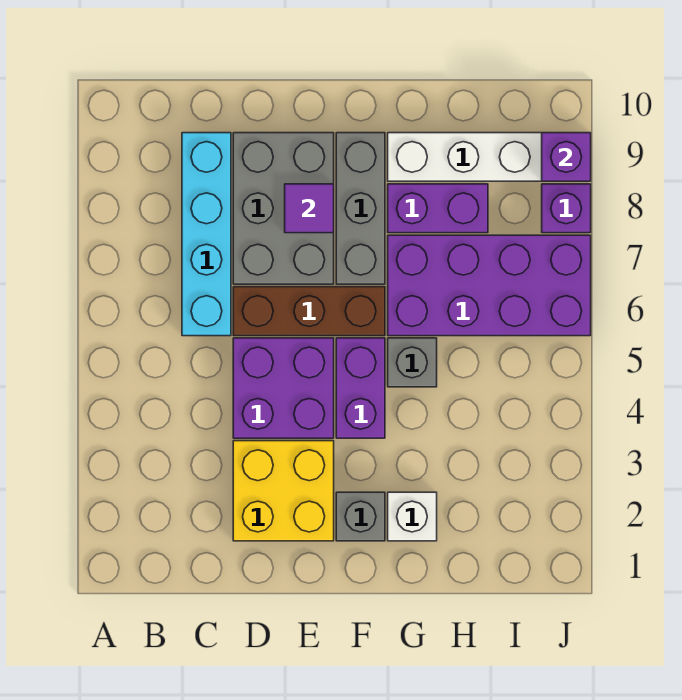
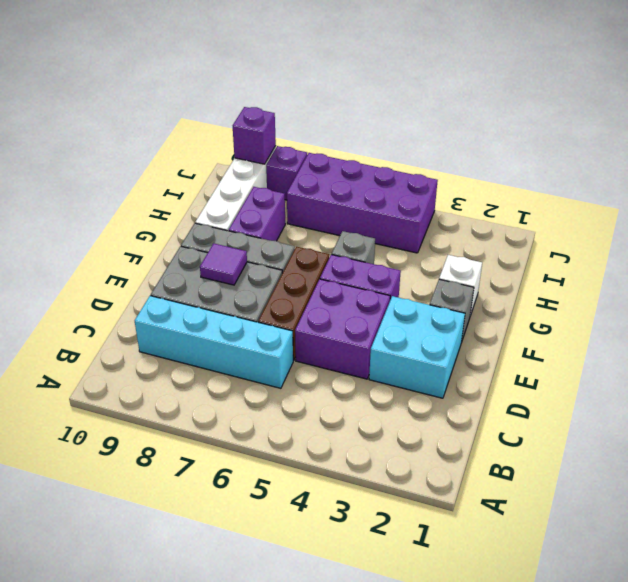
yellow brick D2:E3 level 1 -> cyan brick D2:E3 level 1
purple brick G6:J7 level 1 -> purple brick I4:J7 level 1

